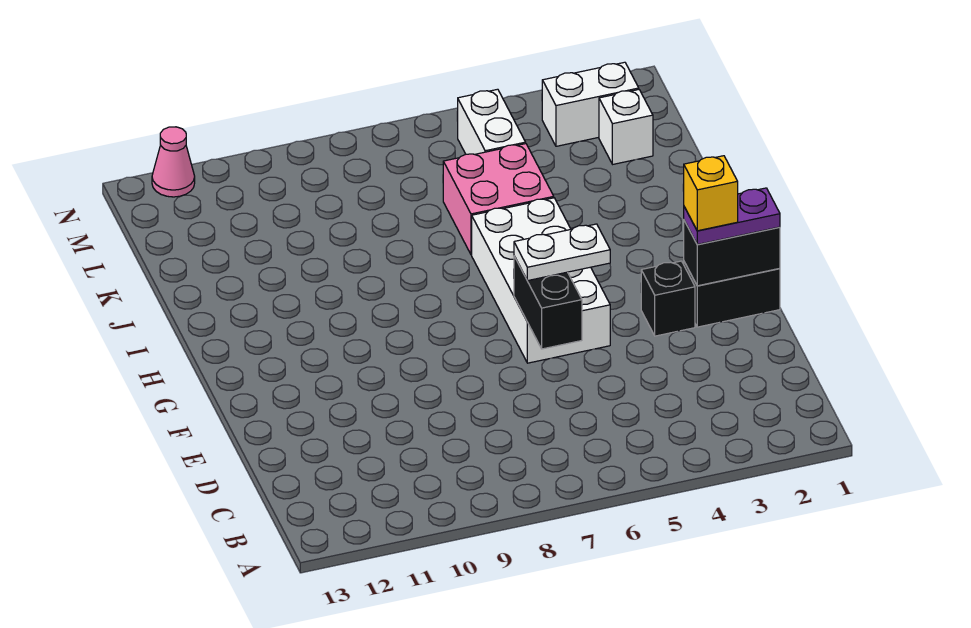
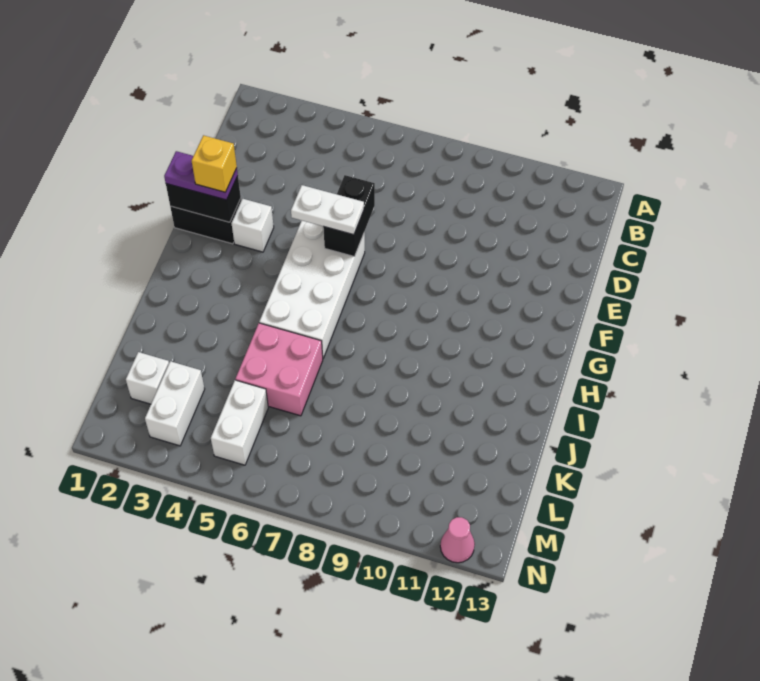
black brick F3 level 1 -> white brick F3 level 1
white brick M2:M3 level 1 -> white brick L3:M3 level 1

